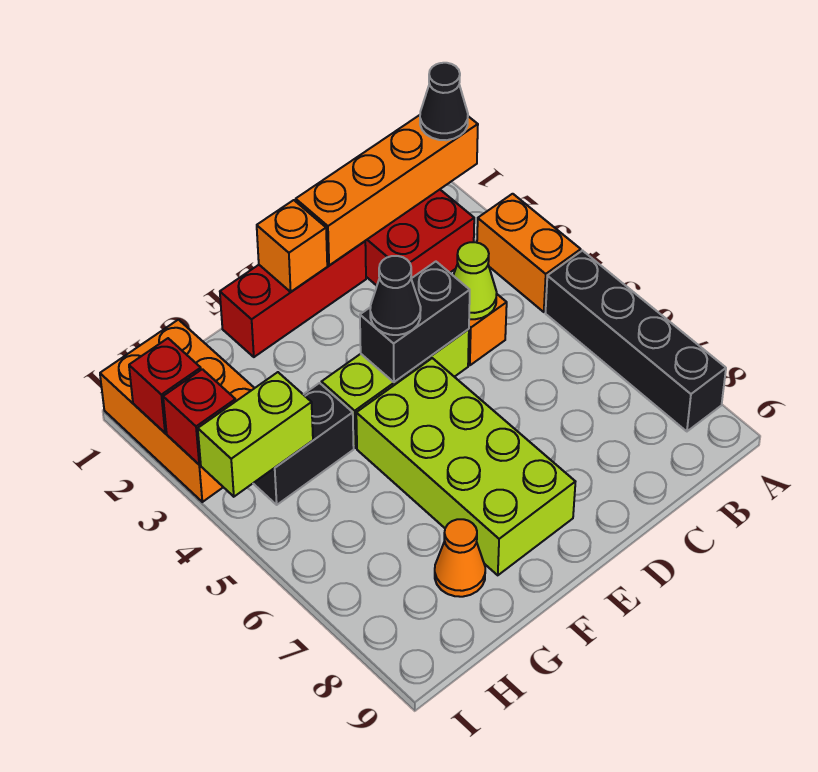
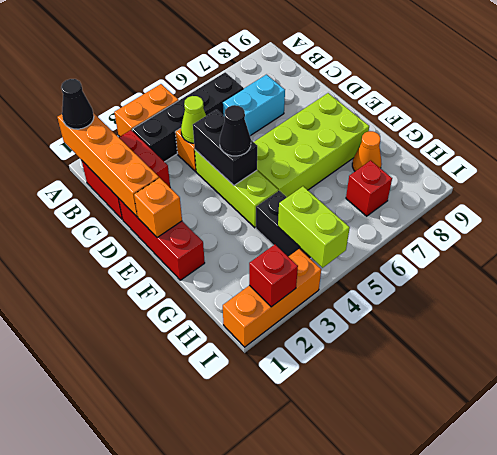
black brick A5:A8 level 1 -> black brick B3:B6 level 1
none -> cyan brick C6:C7 level 1
orange brick H1:I3 level 1 -> orange brick I1:I3 level 1
red brick I3 level 2 -> red brick H7 level 1

